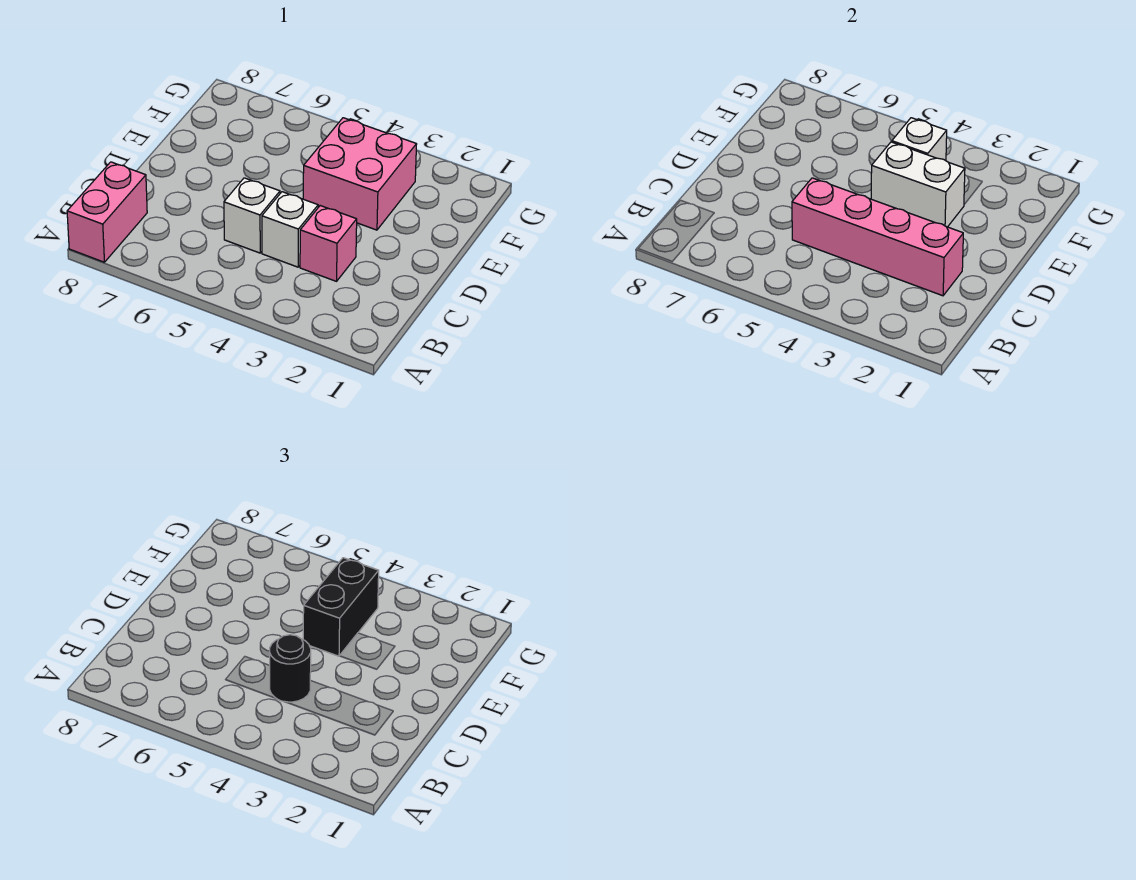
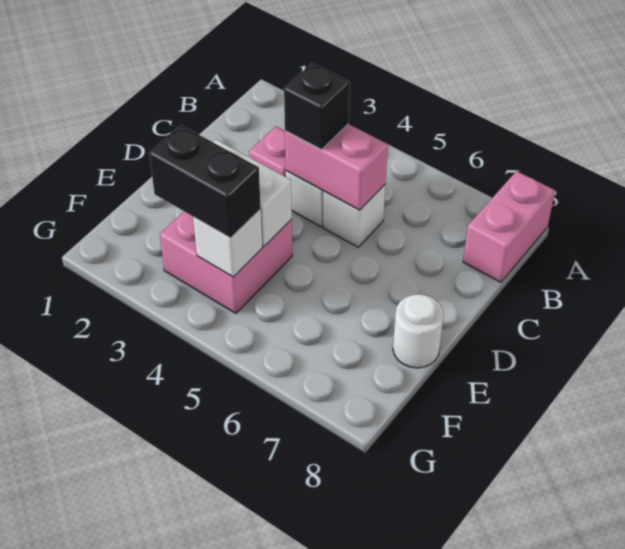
pink brick C2:C5 level 2 -> pink brick C4:C5 level 2
black round brick C4 level 3 -> black brick C4 level 3
black brick E4:F4 level 3 -> black brick F3:F4 level 3
none -> white round brick E8 level 1

